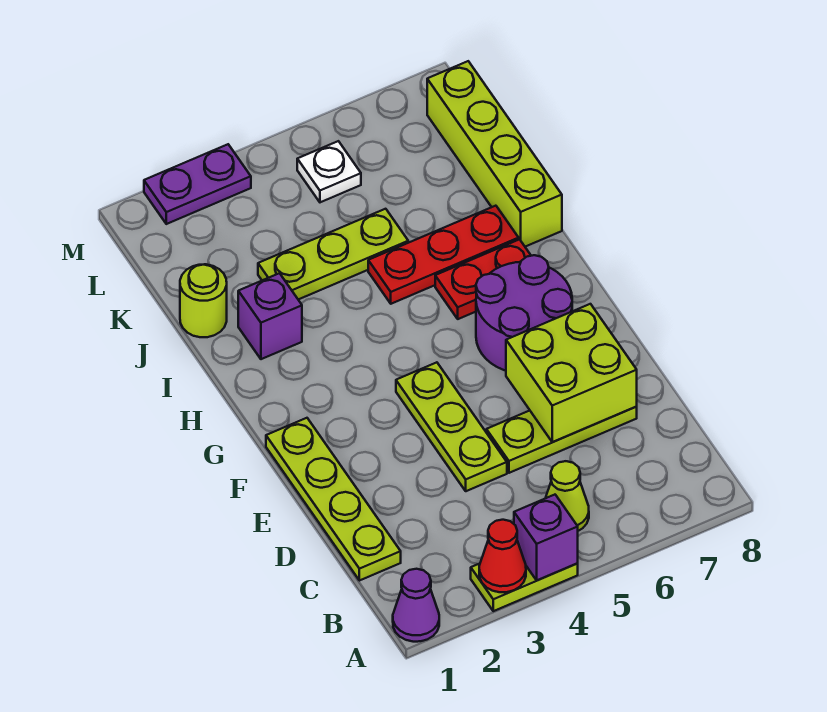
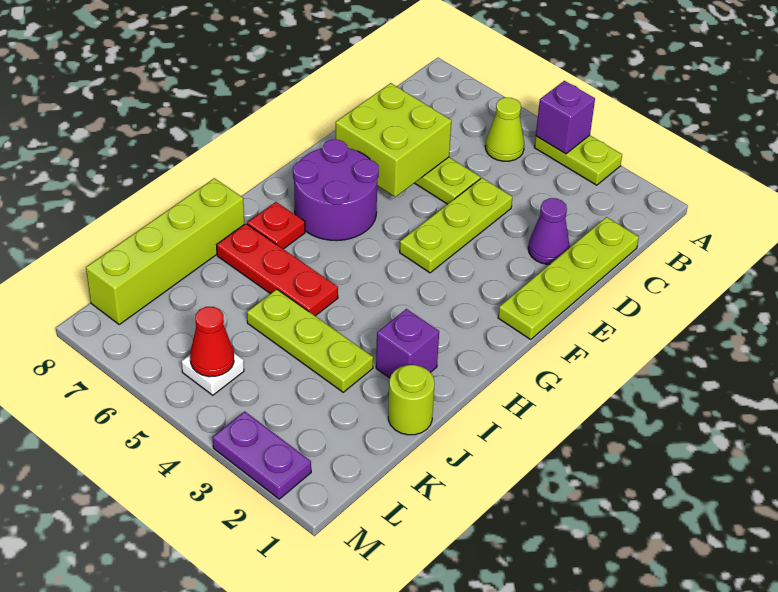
purple cone A1 level 1 -> purple cone D2 level 1
red cone A3 level 2 -> red cone L5 level 2
red plate H6:H7 level 1 -> red plate H7 level 1

